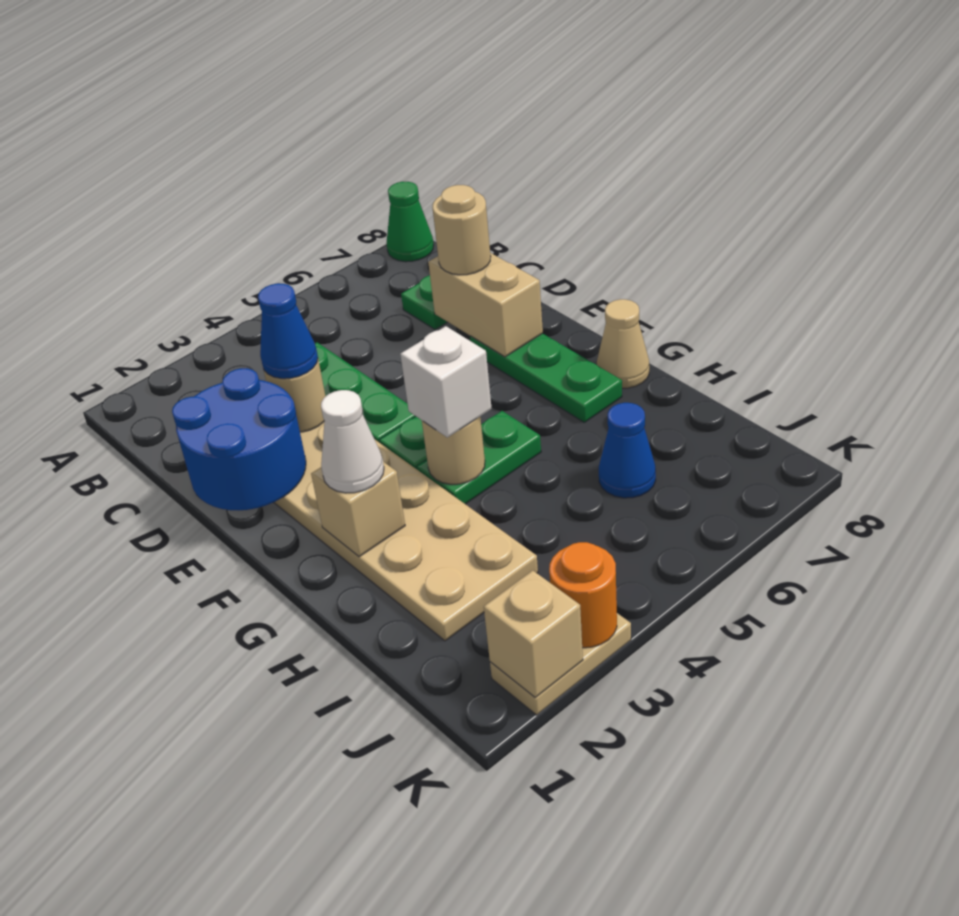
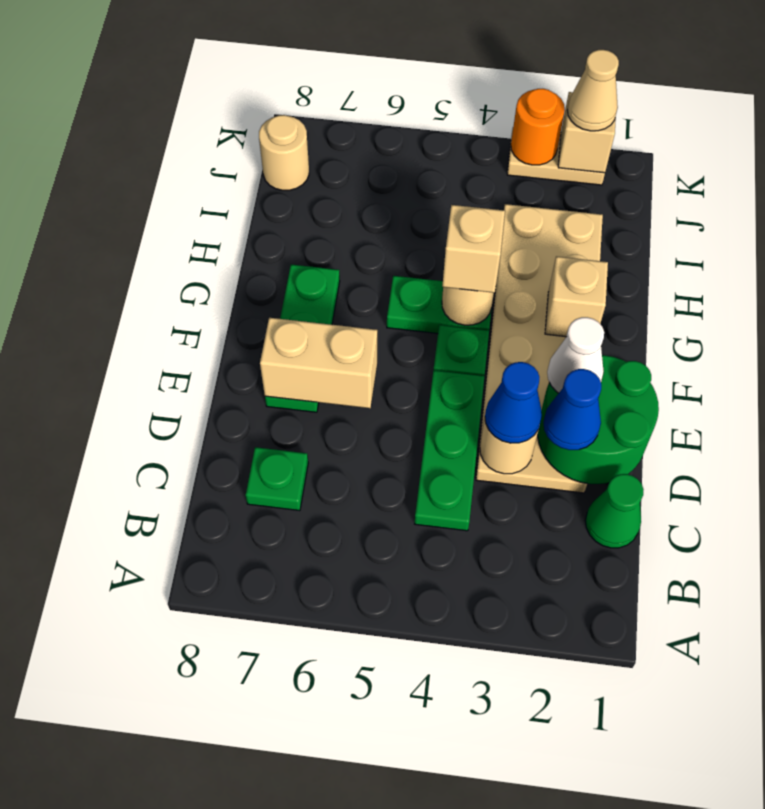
green cone A8 level 1 -> green cone C1 level 1
blue round brick D1:E2 level 2 -> green round brick D1:E2 level 2
tan brick D7:E7 level 2 -> tan brick E6:E7 level 2
tan round brick D7 level 3 -> tan round brick J8 level 1
white cone G2 level 3 -> white cone E2 level 3
white brick G4 level 3 -> tan brick G4 level 3
tan cone G8 level 1 -> tan cone K2 level 3
blue cone I6 level 1 -> blue cone D2 level 3

